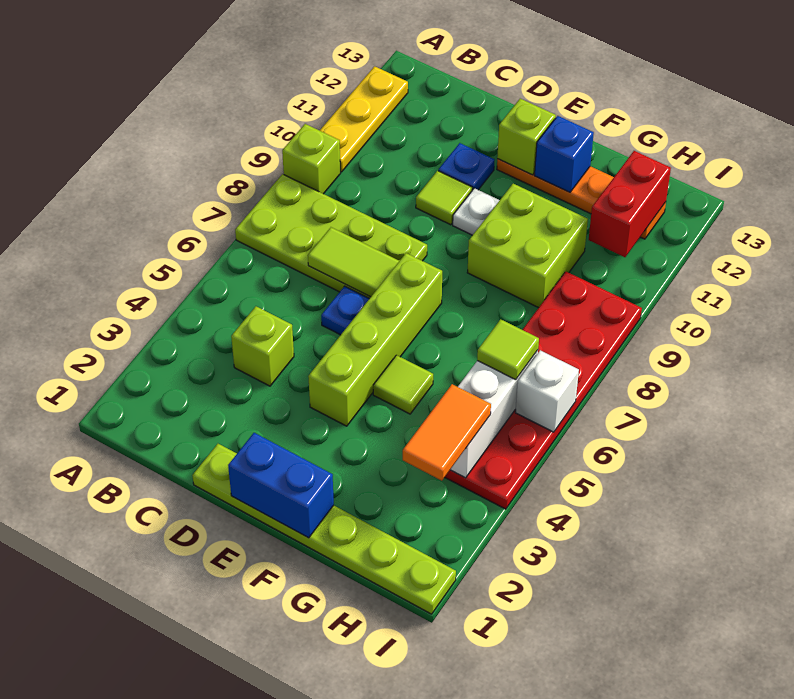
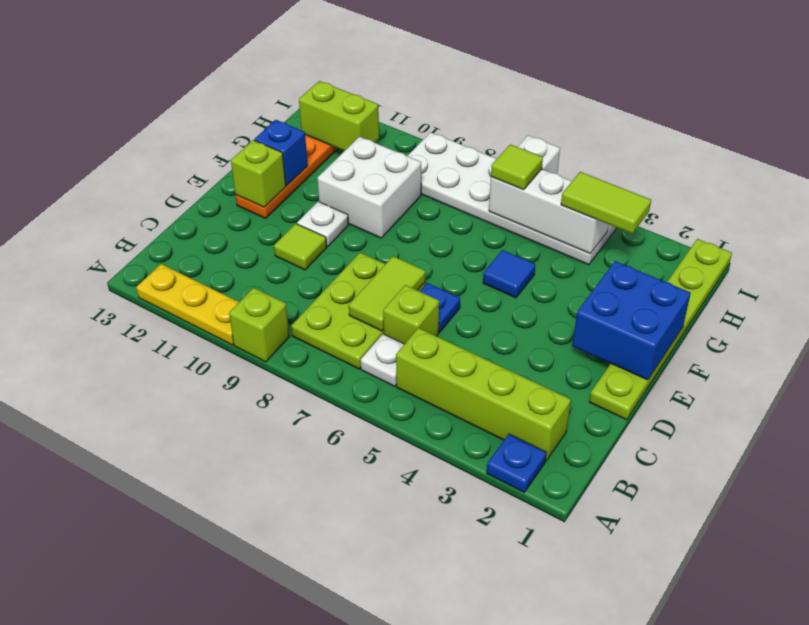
lime plate A7:D8 level 1 -> lime plate B7:D8 level 1
none -> white plate B6 level 1
lime brick C4 level 1 -> lime brick C6 level 1
blue plate D11 level 1 -> blue plate A2 level 1
blue brick E1:F1 level 2 -> blue brick E1:F2 level 2
lime brick E4:E7 level 1 -> lime brick B2:B5 level 1
lime tile F5 level 1 -> blue tile F5 level 1
lime brick F9:G10 level 1 -> white brick F9:G10 level 1
orange tile H3:H4 level 3 -> lime tile H3:H4 level 3
red plate H4:I9 level 1 -> white plate H4:I9 level 1
red brick H11:H12 level 2 -> lime brick H11:H12 level 2

